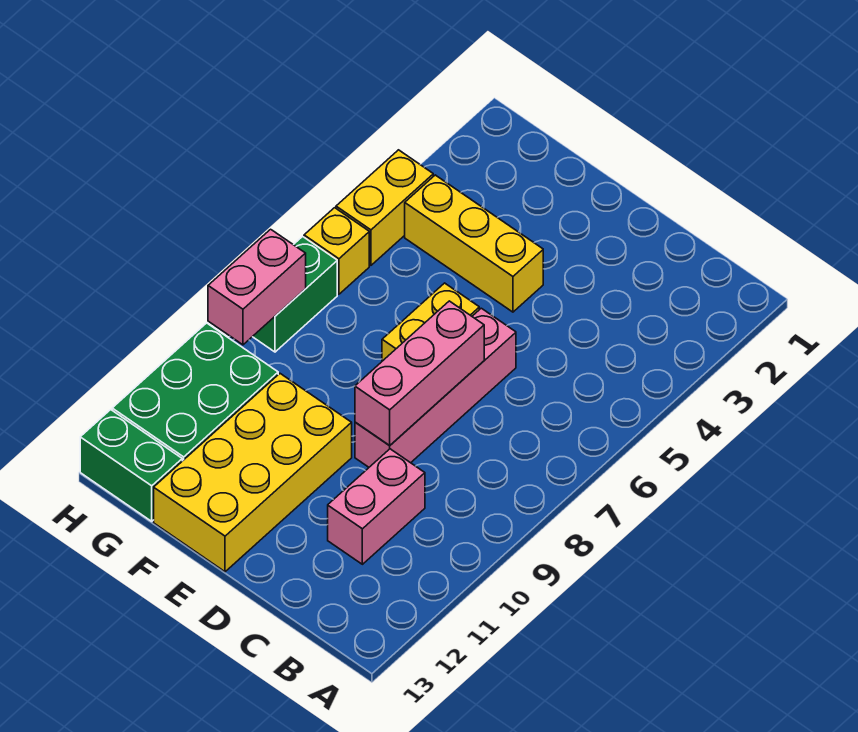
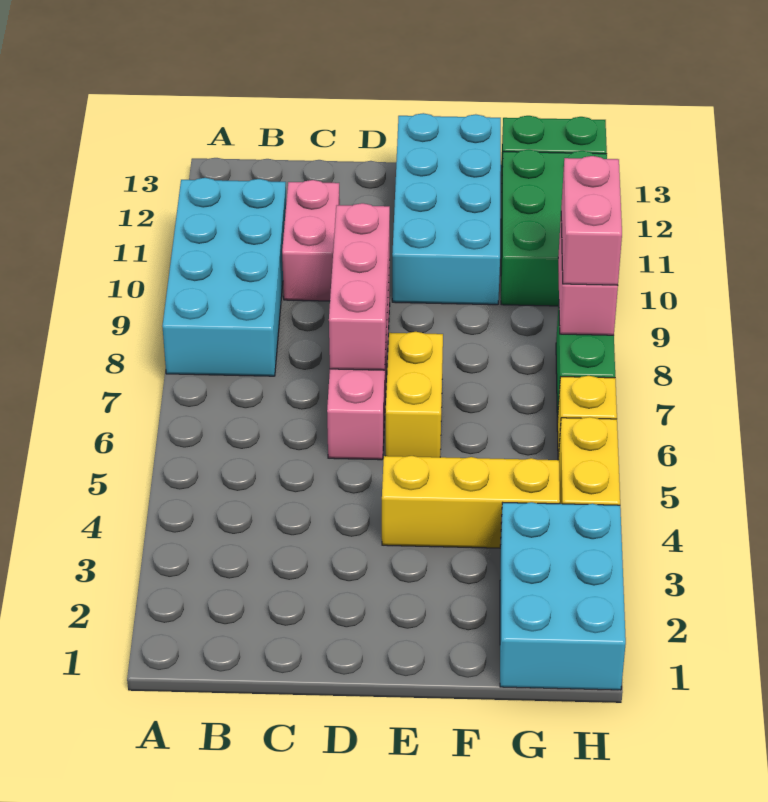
none -> cyan brick A8:B11 level 1
yellow brick E10:F13 level 1 -> cyan brick E10:F13 level 1
none -> cyan brick G1:H3 level 1
none -> pink brick H8:H9 level 3

